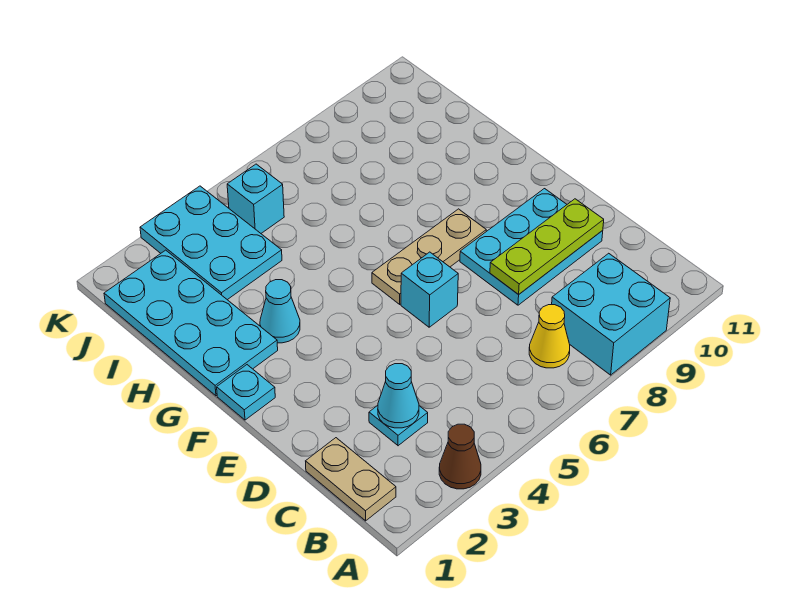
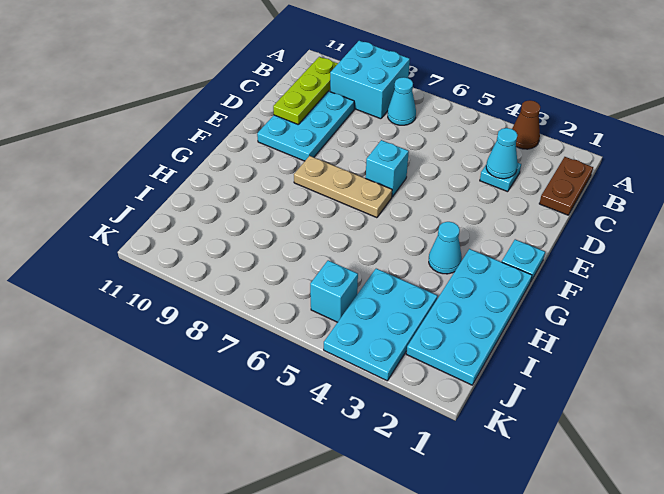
tan plate B1:C1 level 1 -> brown plate B1:C1 level 1
yellow cone B7 level 1 -> cyan cone B7 level 1
cyan plate D8:E10 level 1 -> cyan plate C9:E10 level 1
lime plate D8:D10 level 2 -> lime plate B10:D10 level 2

